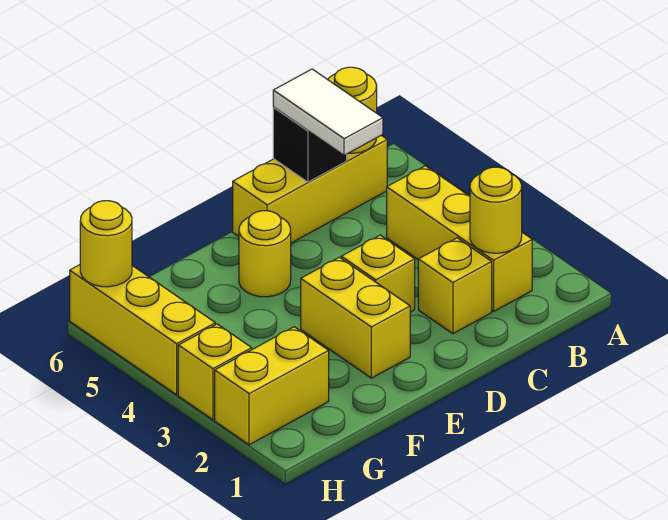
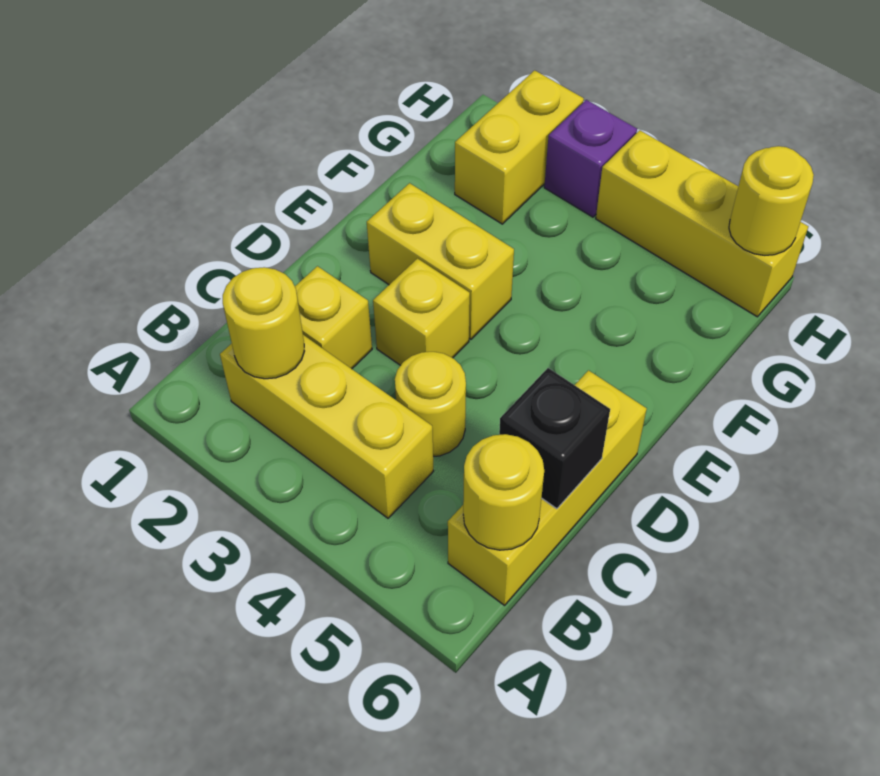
white tile C5:C6 level 3 -> none
yellow round brick E5 level 1 -> yellow round brick C4 level 1
yellow brick H3 level 1 -> purple brick H3 level 1

